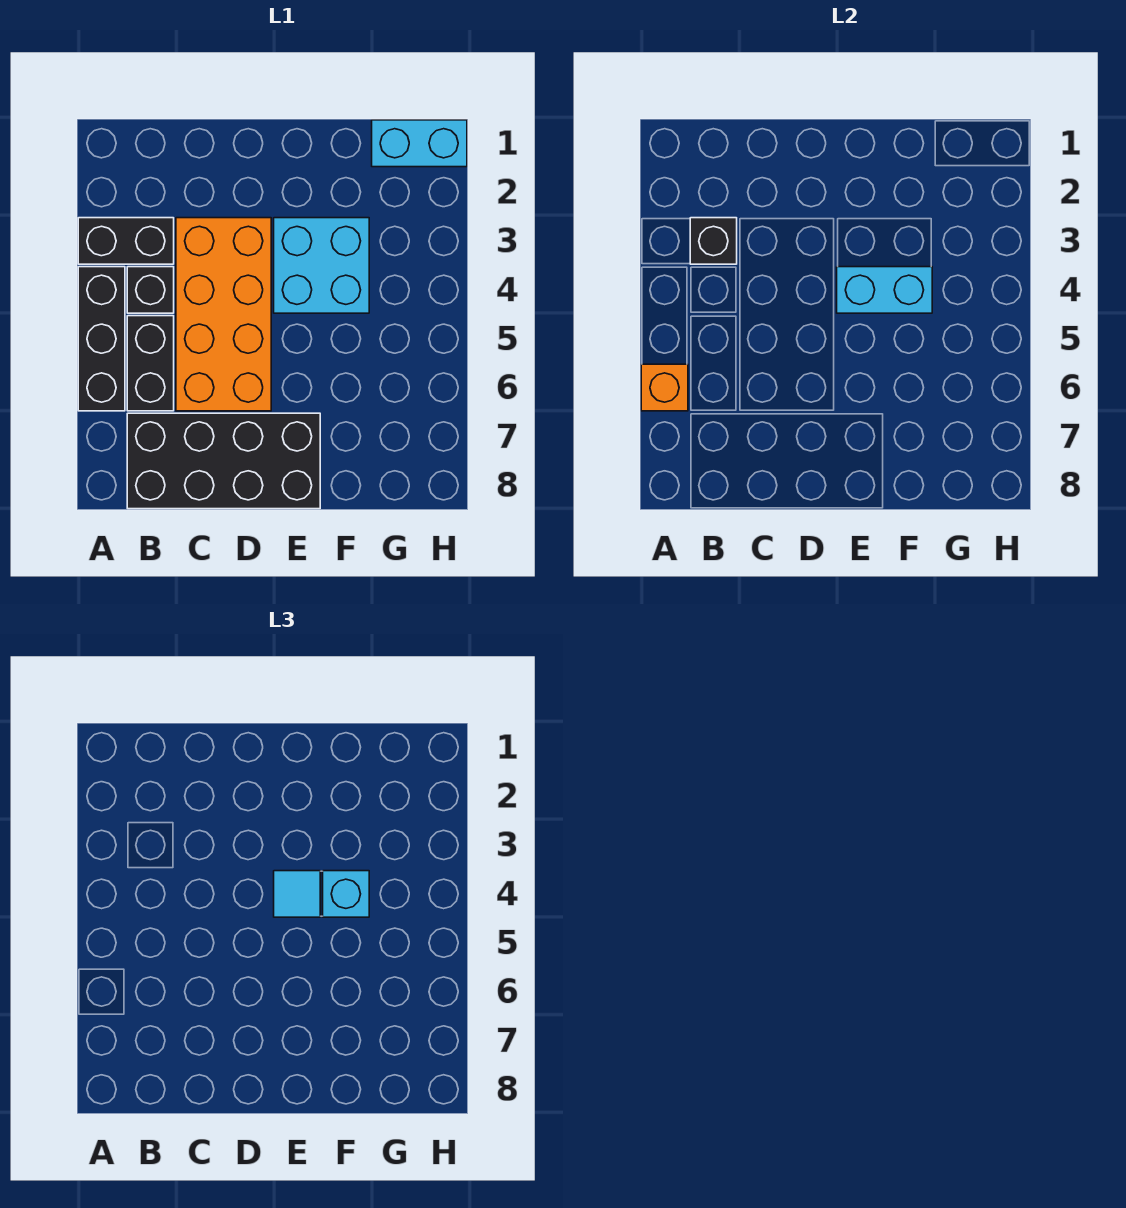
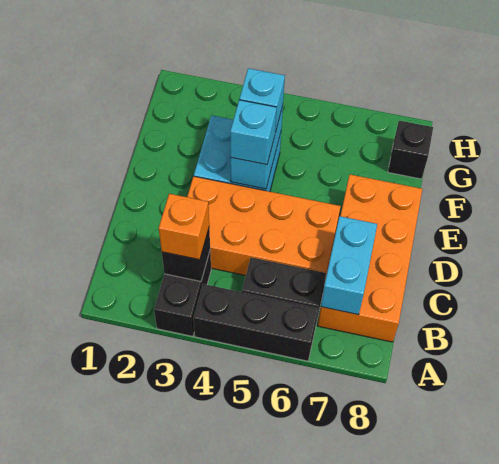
orange brick A6 level 2 -> orange brick B3 level 3
black brick B4 level 1 -> black brick G8 level 1
black brick B7:E8 level 1 -> orange brick B7:E8 level 1
cyan tile E4 level 3 -> cyan brick E4 level 3
cyan brick G1:H1 level 1 -> cyan brick B7:C7 level 2

